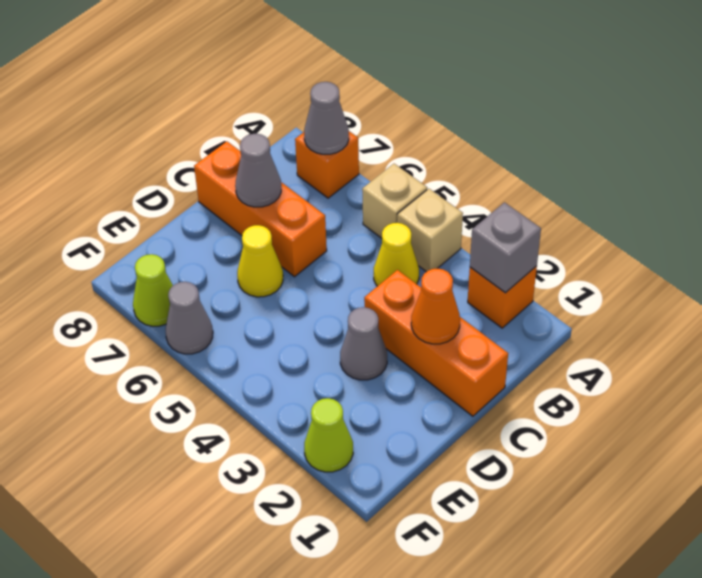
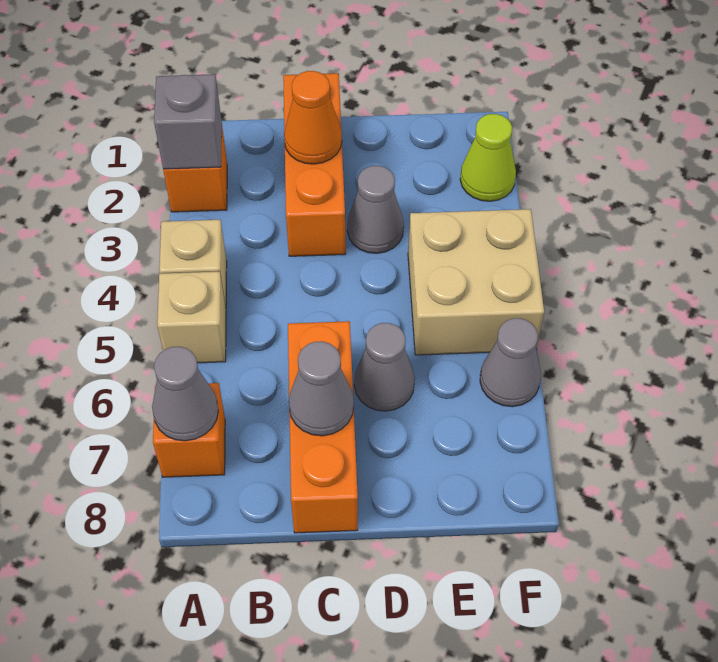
yellow cone B4 level 1 -> none
yellow cone D6 level 1 -> grey cone D6 level 1
none -> tan brick E4:F5 level 1
lime cone F7 level 1 -> none

